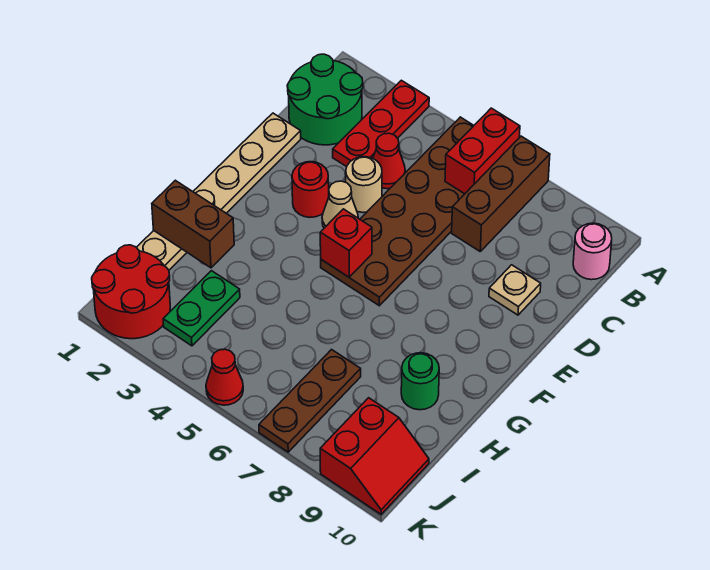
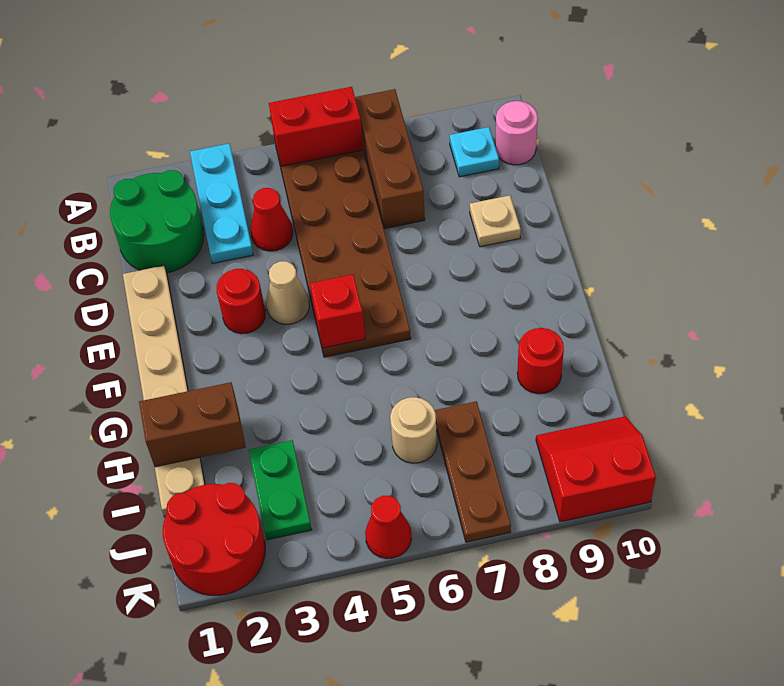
red plate A3:C3 level 1 -> cyan plate A3:C3 level 1
red brick A6:B6 level 2 -> red brick A5:A6 level 2
none -> cyan plate B9 level 1
tan round brick D4 level 1 -> tan round brick I6 level 1
green round brick H9 level 1 -> red round brick H9 level 1
red slope J9:K10 level 1 top 9 -> red slope J9:K10 level 1 top K

